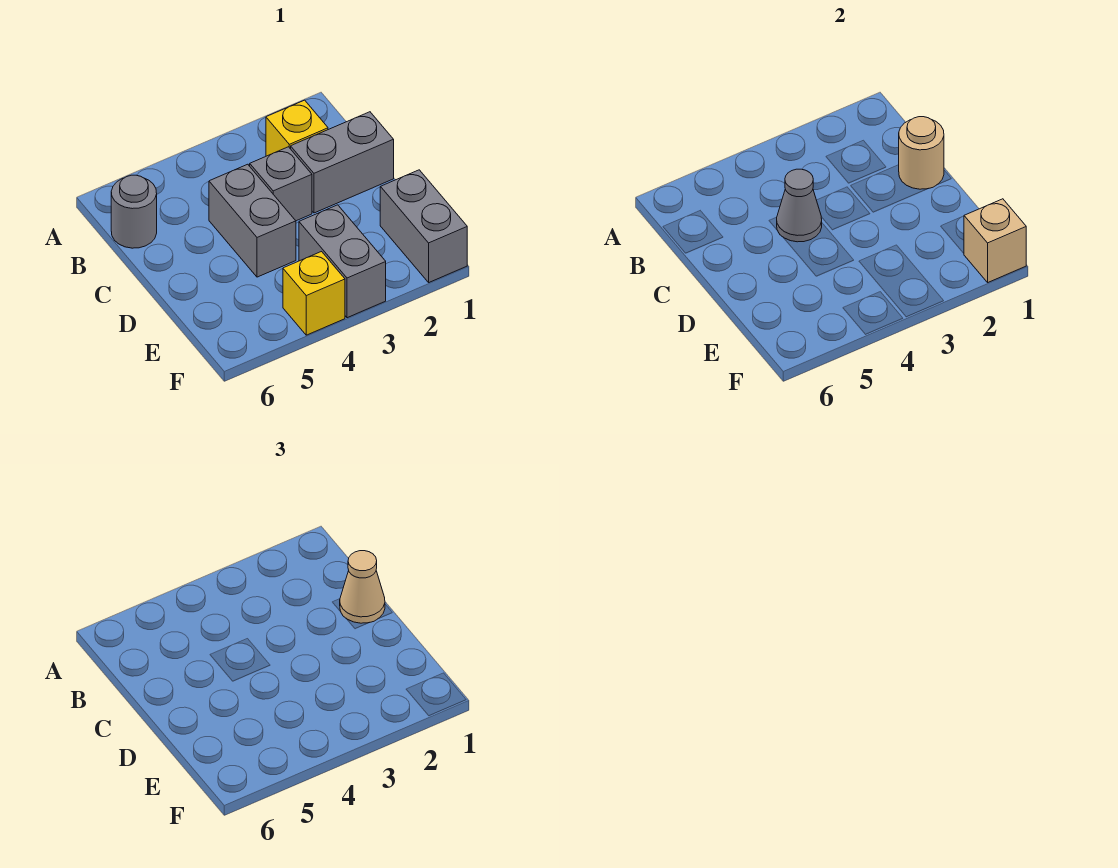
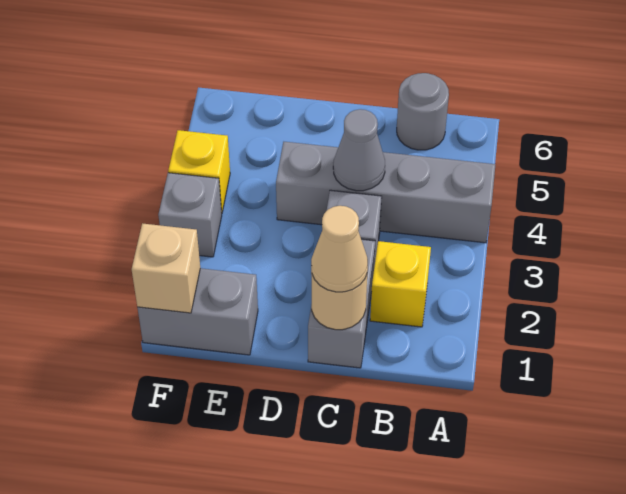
grey brick C4:D4 level 1 -> grey brick A4:D4 level 1
grey brick E3:F3 level 1 -> grey brick F3 level 1

